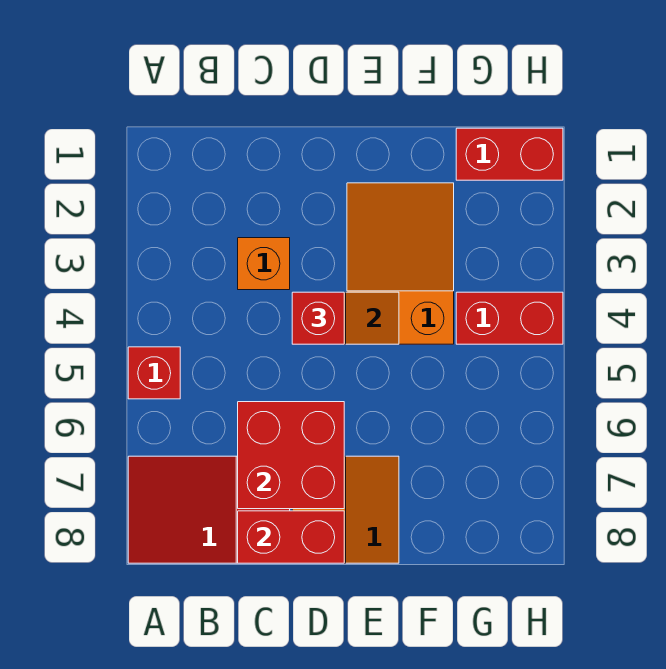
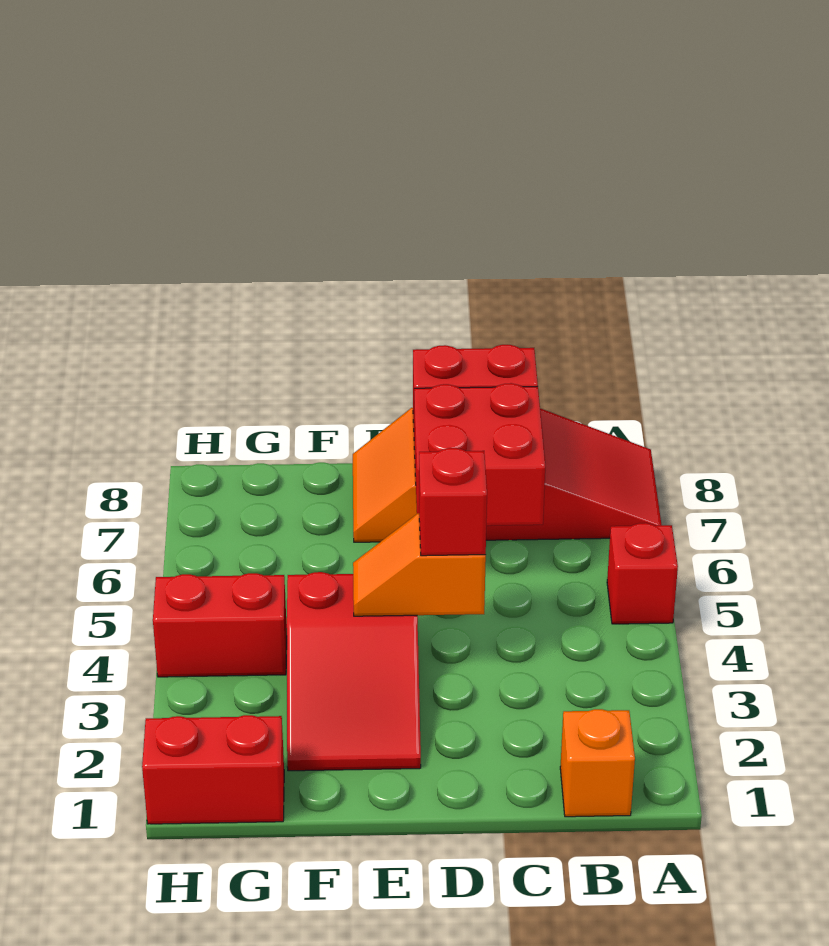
orange brick C3 level 1 -> orange brick B1 level 1
orange slope E2:F4 level 1 top 4 -> red slope E2:F4 level 1 top 4

